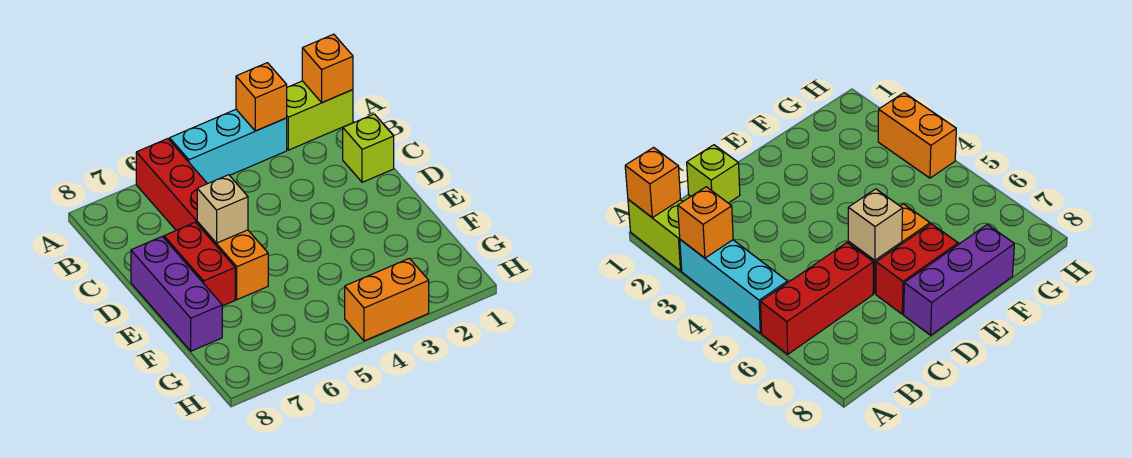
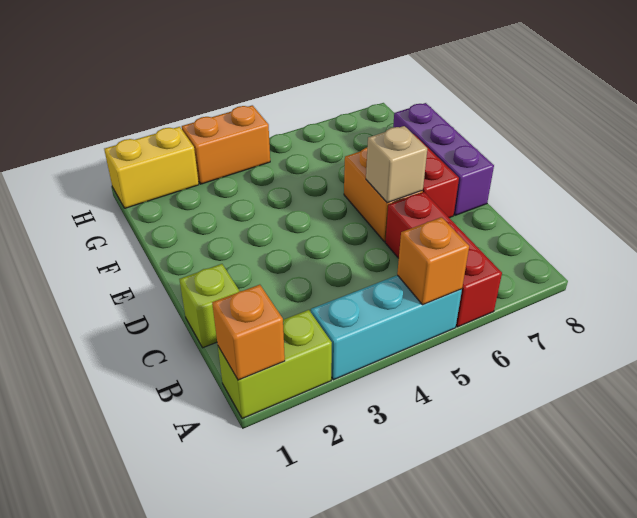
orange brick A3 level 2 -> orange brick A5 level 2
none -> yellow brick H1:H2 level 1

